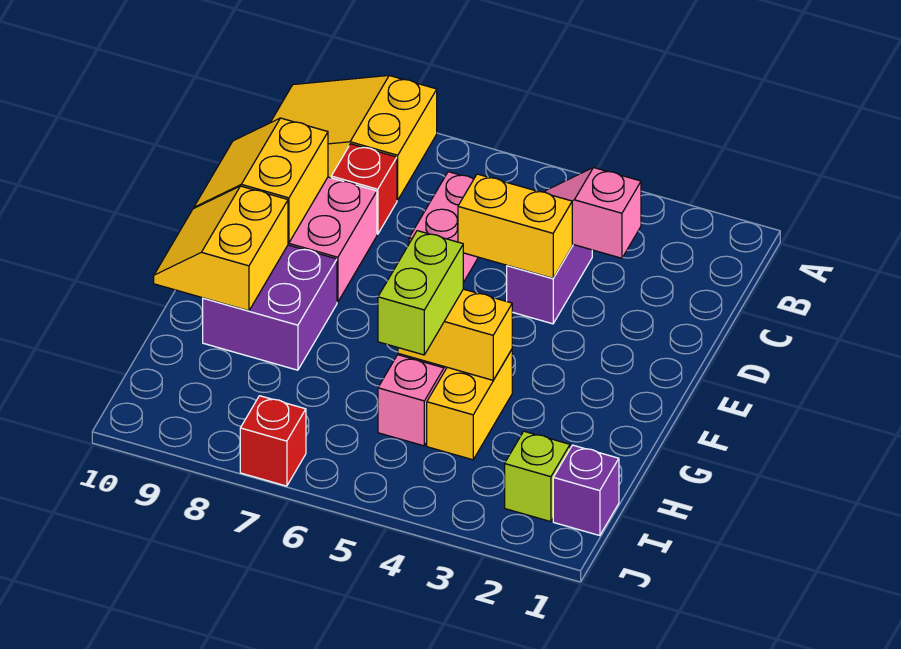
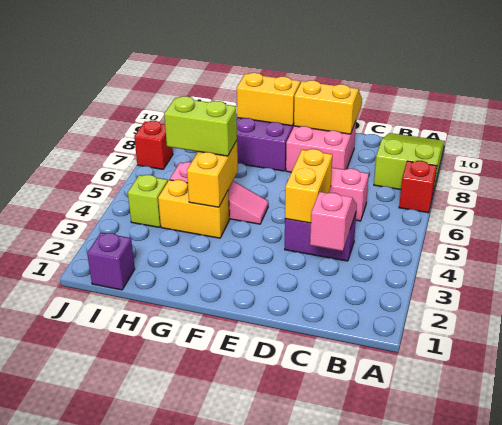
yellow slope A8:B10 level 1 top 8 -> lime slope A8:B10 level 1 top 8
red brick C8 level 1 -> red brick A7 level 1
lime brick I2 level 1 -> lime brick I4 level 1

